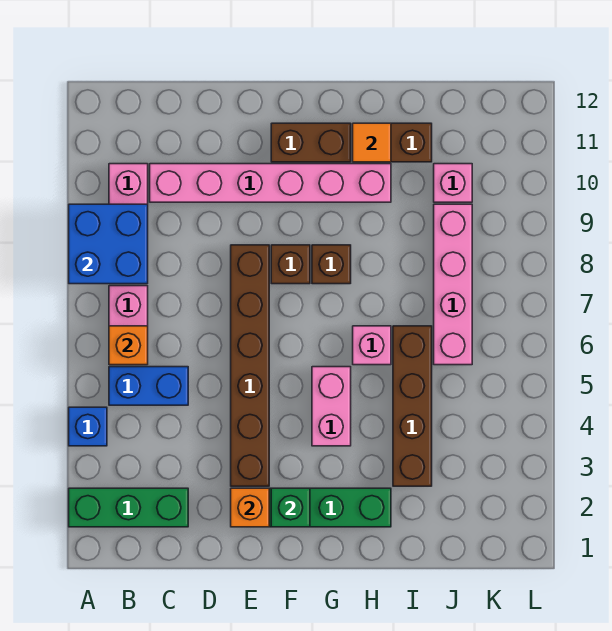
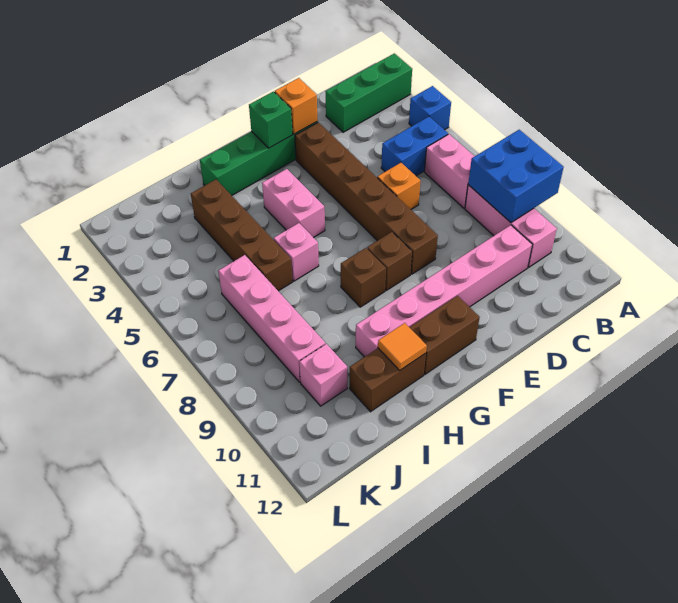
orange brick B6 level 2 -> orange brick D6 level 1

